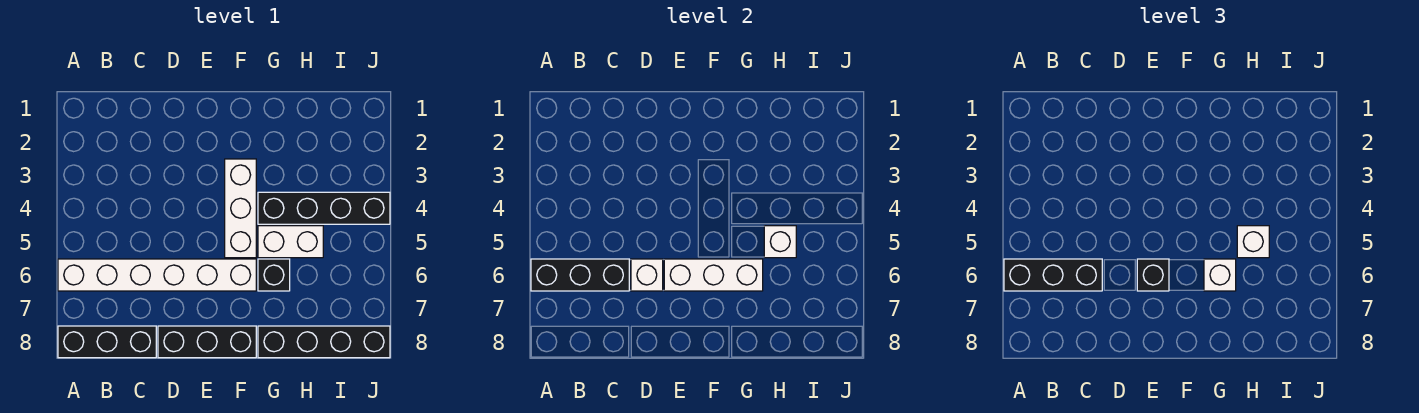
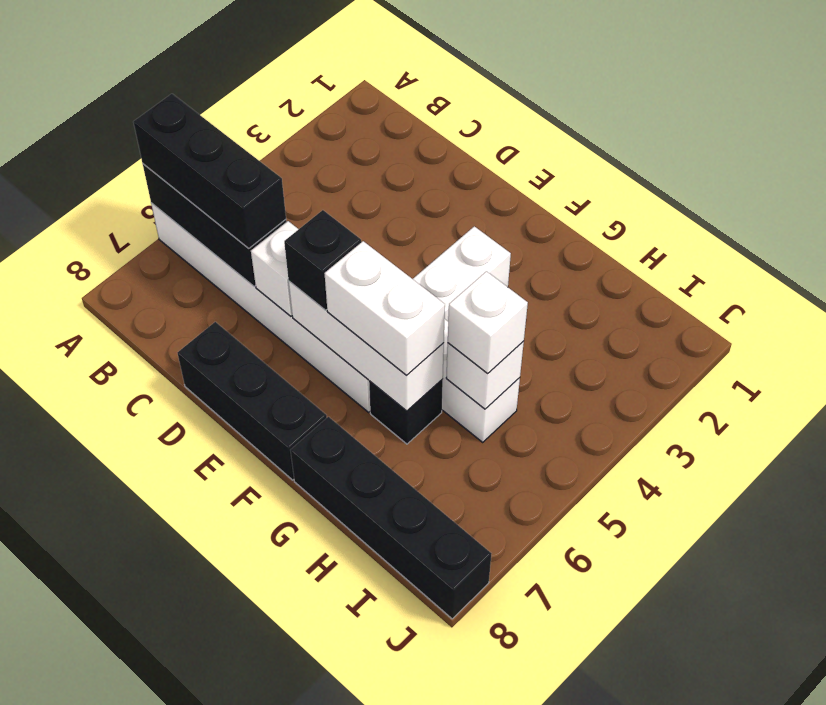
black brick A8:C8 level 1 -> none
black brick G4:J4 level 1 -> none
white brick G6 level 3 -> white brick F6:G6 level 3

